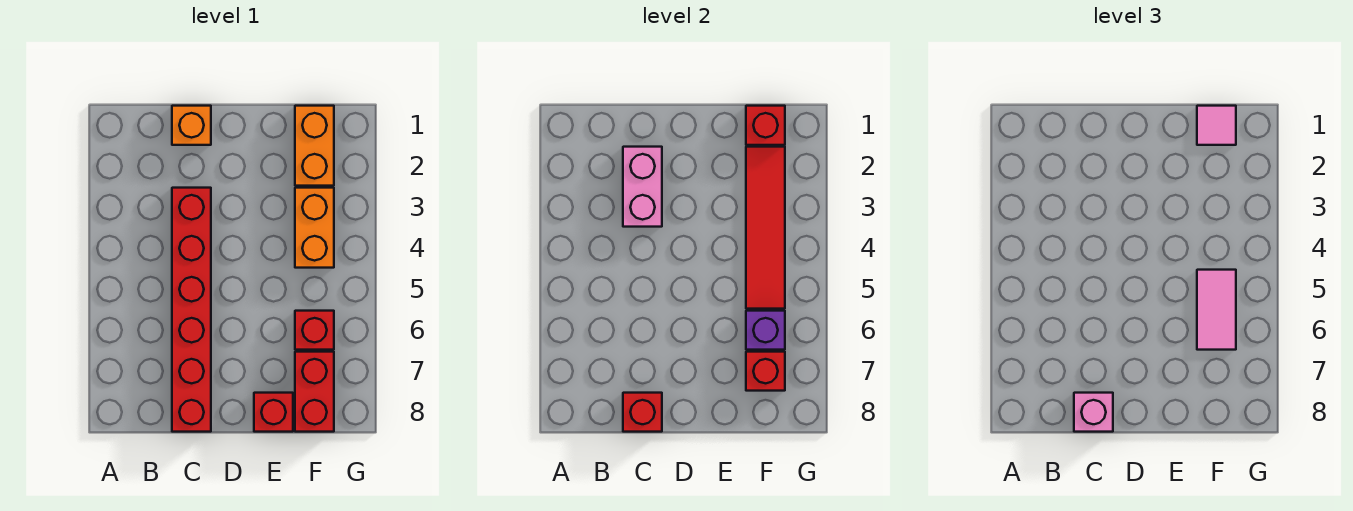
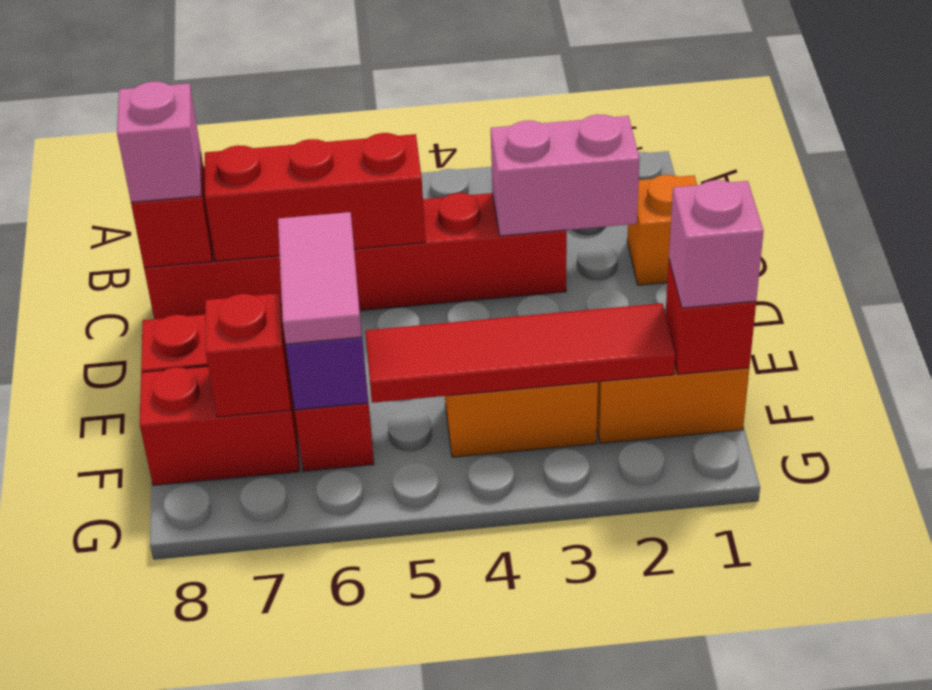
none -> red brick C5:C7 level 2
pink tile F1 level 3 -> pink brick F1 level 3
pink tile F5:F6 level 3 -> pink tile E6:F6 level 3

